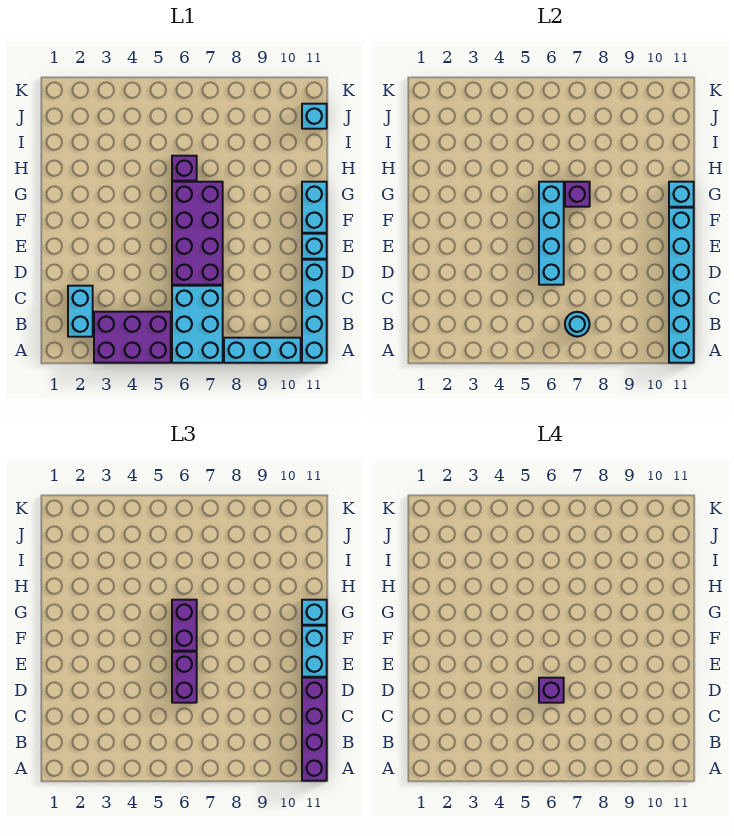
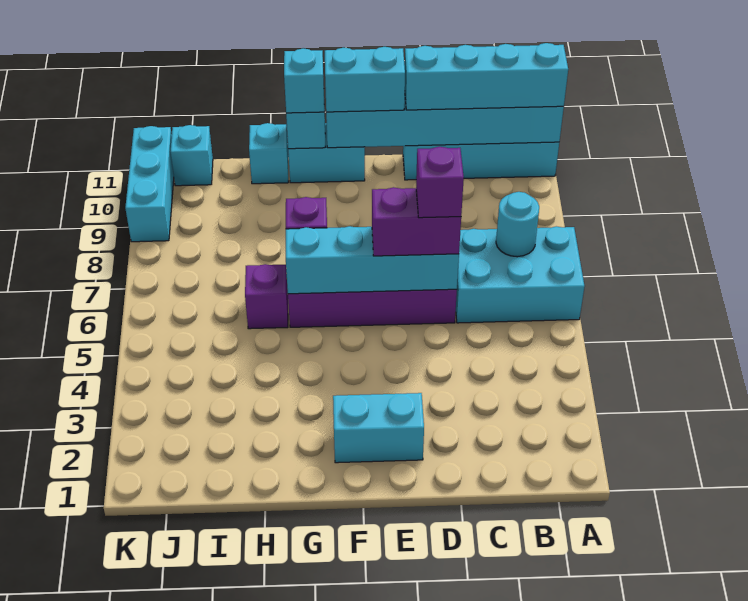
purple brick A3:B5 level 1 -> none
cyan brick A8:A10 level 1 -> cyan brick K9:K11 level 1
purple brick A11:D11 level 3 -> cyan brick A11:D11 level 3
cyan brick B2:C2 level 1 -> cyan brick E2:F2 level 1
cyan brick E11 level 1 -> cyan brick H11 level 1
purple brick F6:G6 level 3 -> none

